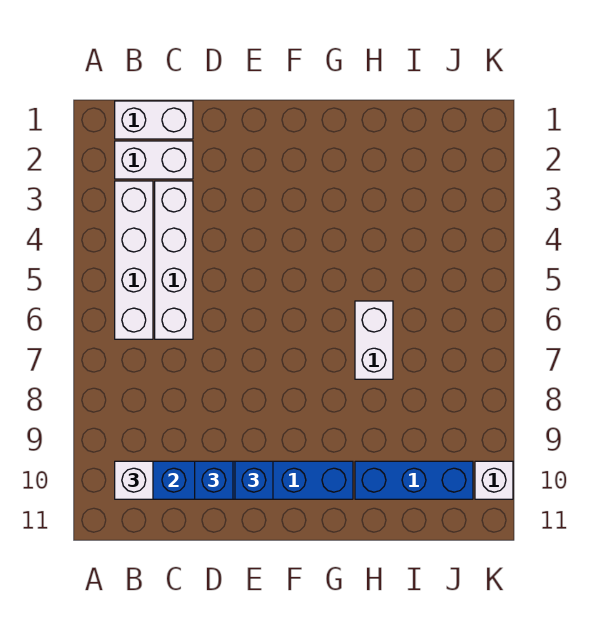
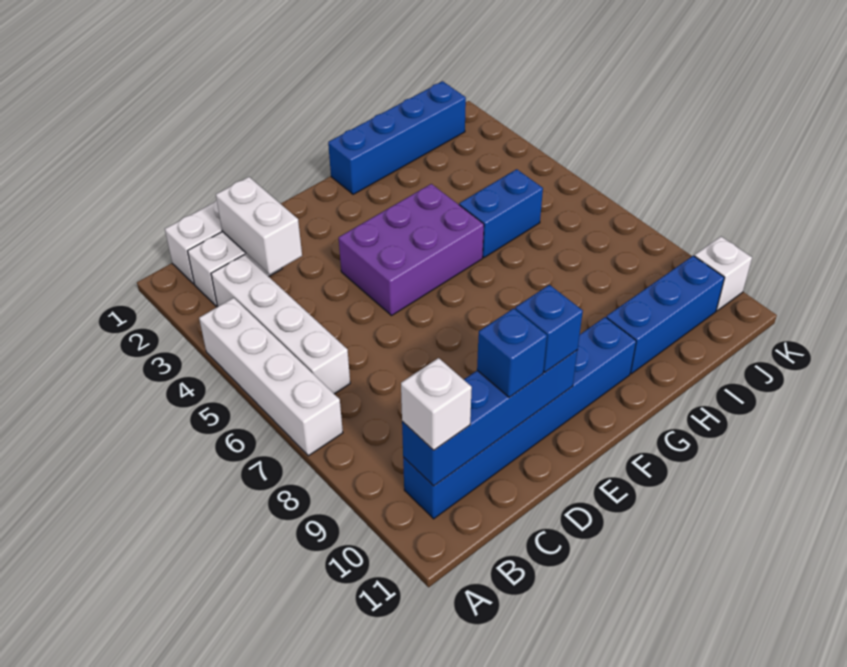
white brick C3:C6 level 1 -> white brick A4:A7 level 1
none -> purple brick E4:G5 level 1
none -> blue brick G1:J1 level 1
none -> blue brick H5:I5 level 1
white brick H6:H7 level 1 -> white brick C2:C3 level 2

